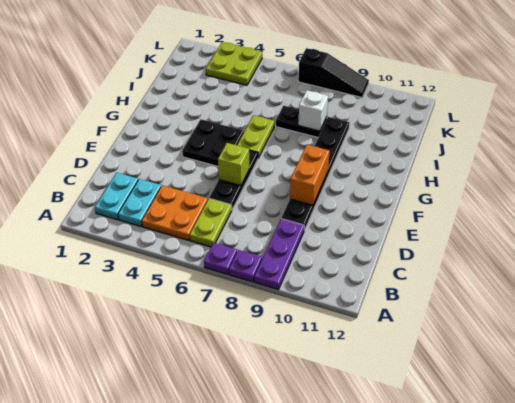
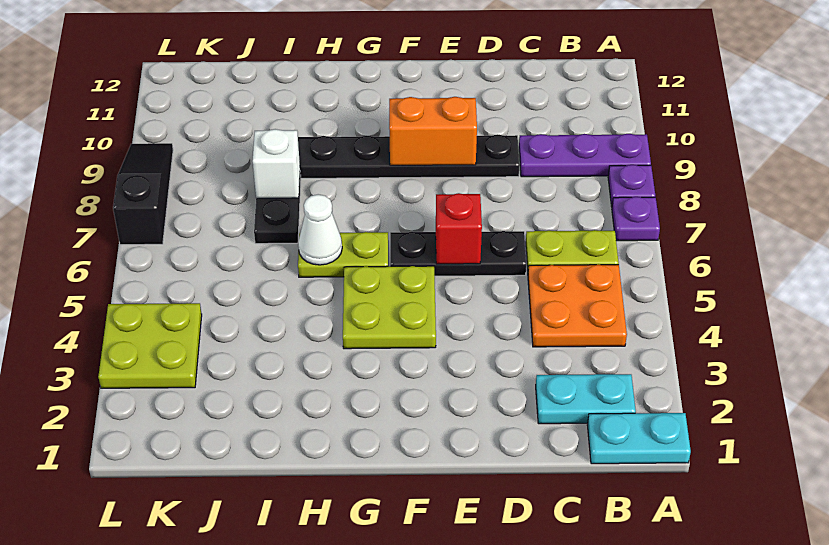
cyan plate B3:C3 level 1 -> cyan plate A1:B1 level 1
lime brick E6 level 2 -> red brick E6 level 2
black plate F4:G5 level 1 -> lime plate F4:G5 level 1
none -> white cone H6 level 2

